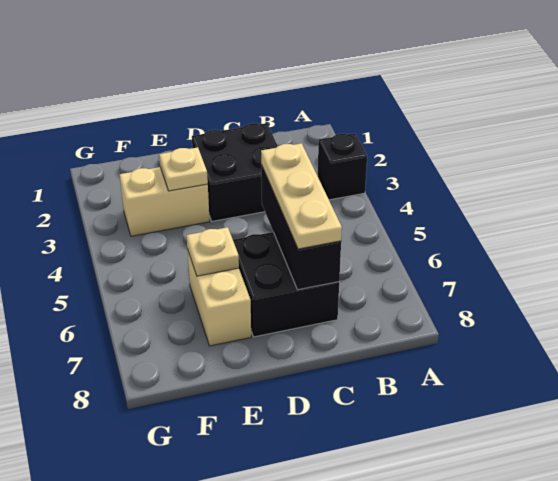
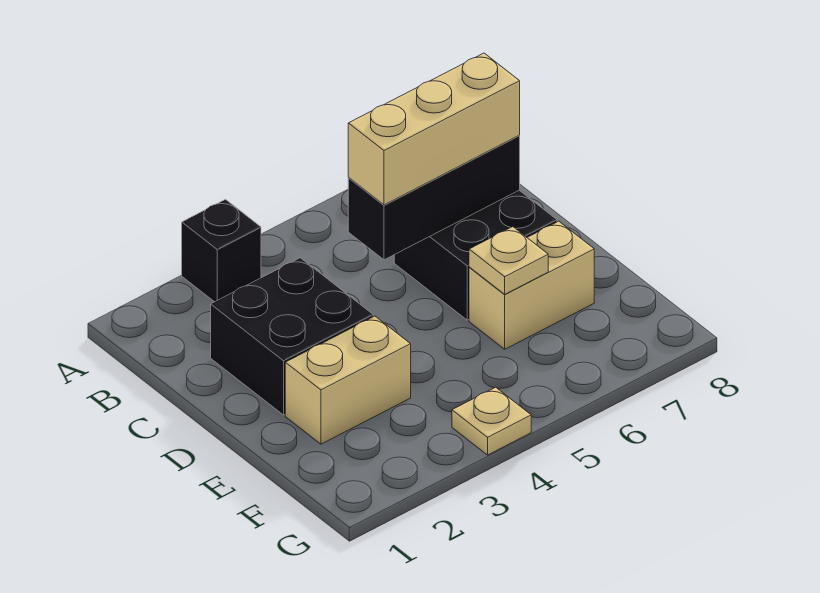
tan plate C5:C7 level 3 -> tan brick C5:C7 level 3
tan brick E3:F3 level 1 -> tan brick E2:E3 level 1
tan plate E3 level 2 -> tan plate G4 level 1

